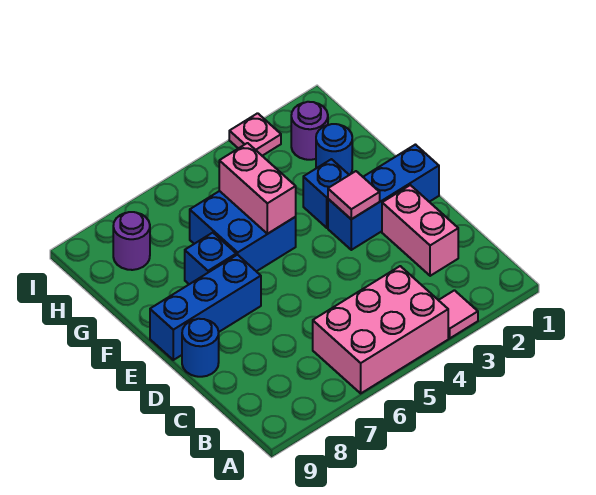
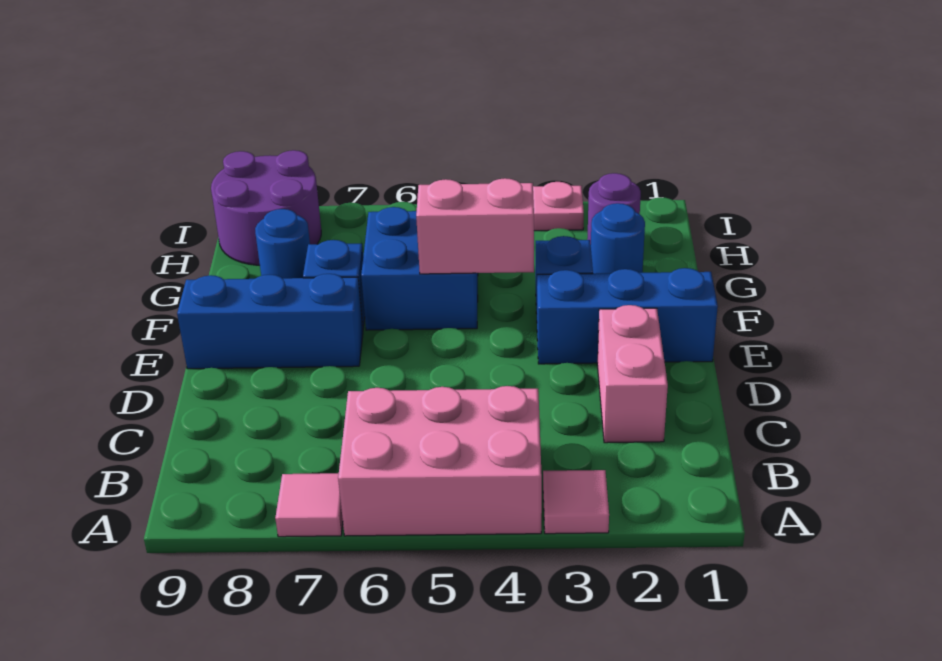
blue round brick D9 level 1 -> blue round brick G8 level 1
pink tile E3 level 2 -> pink tile A7 level 1
pink brick F5:G5 level 2 -> pink brick F4:F5 level 2
purple round brick H8 level 1 -> purple round brick H8:I9 level 1

